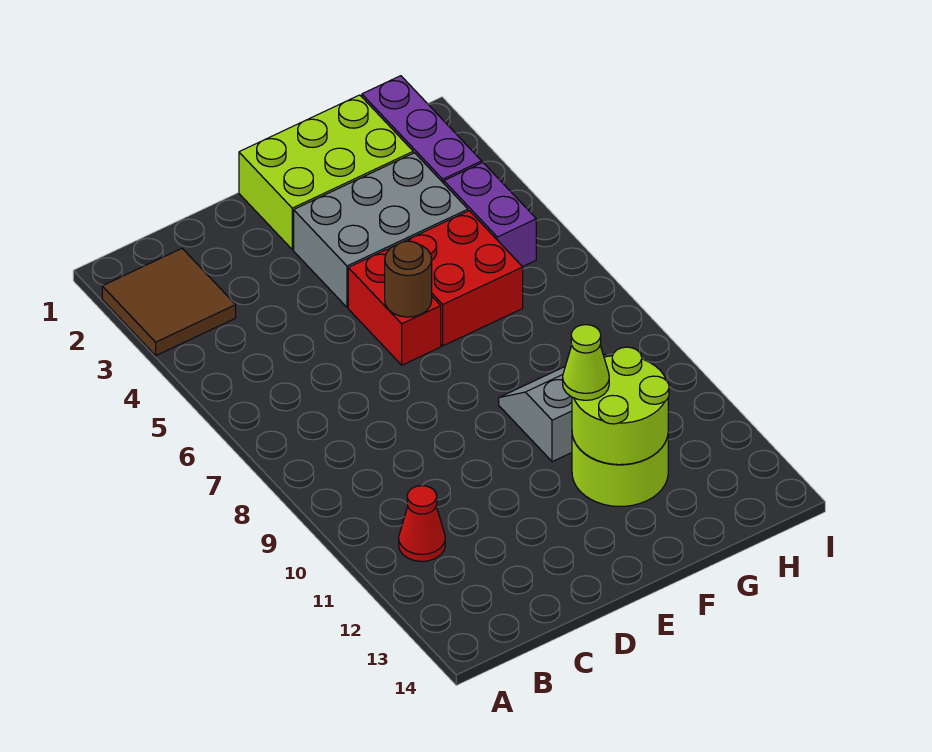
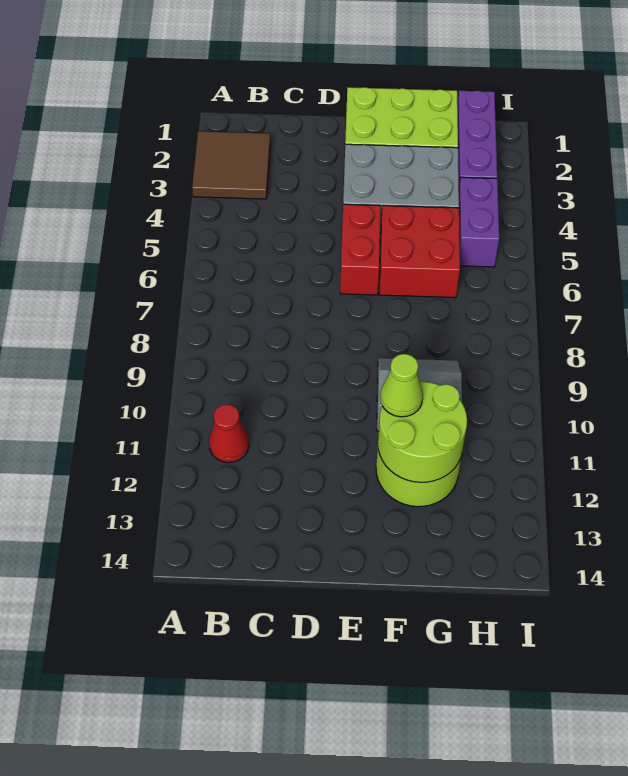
brown round brick E6 level 2 -> none

